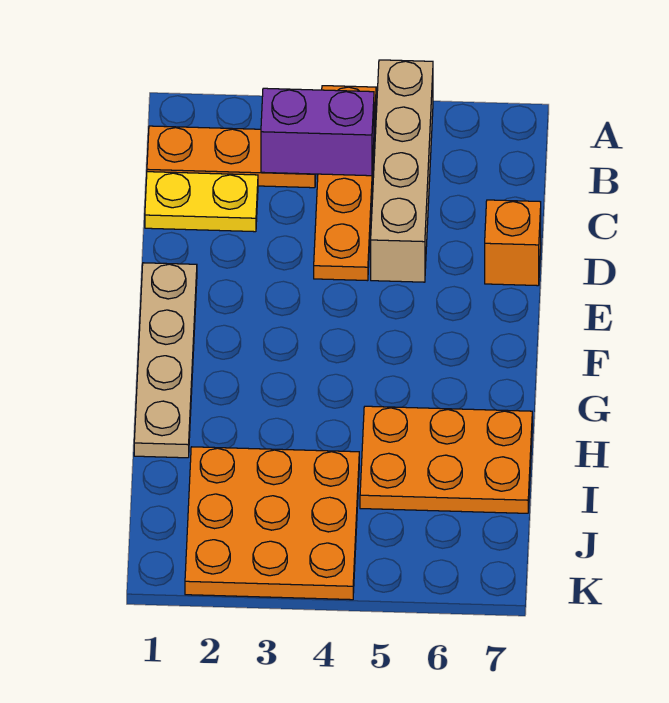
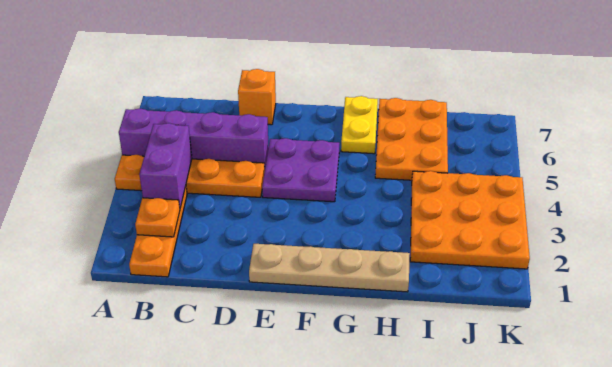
tan brick A5:D5 level 1 -> purple brick A5:D5 level 1
none -> orange plate B2 level 2
yellow plate C1:C2 level 1 -> yellow plate G6:G7 level 1
none -> purple plate E4:F5 level 1

